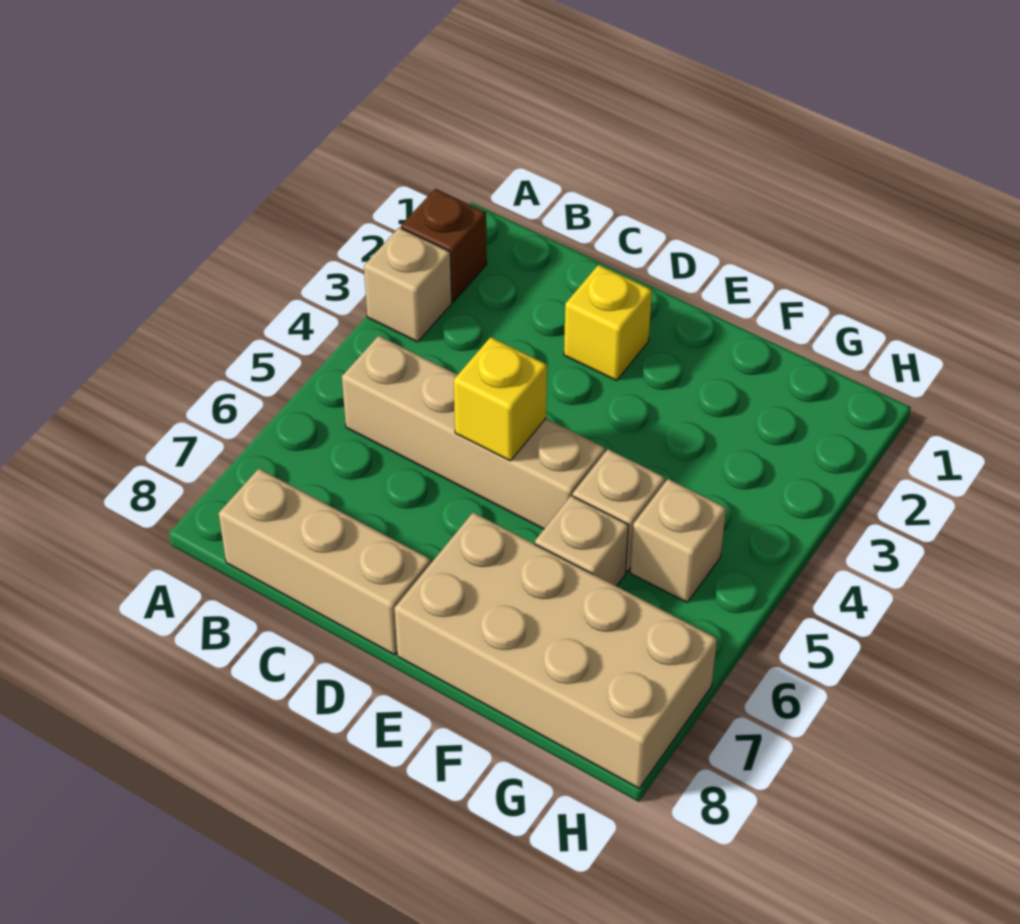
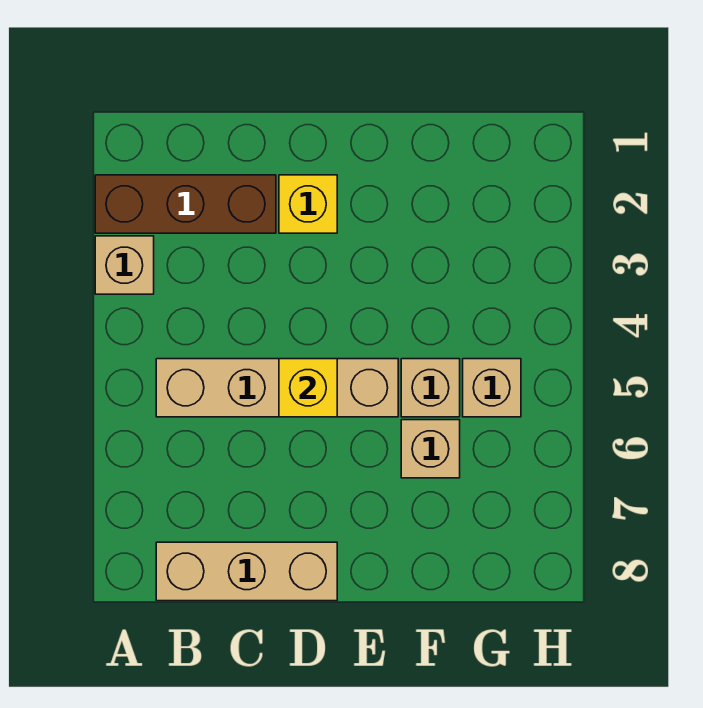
brown brick A2 level 1 -> brown brick A2:C2 level 1
tan brick E7:H8 level 1 -> none

